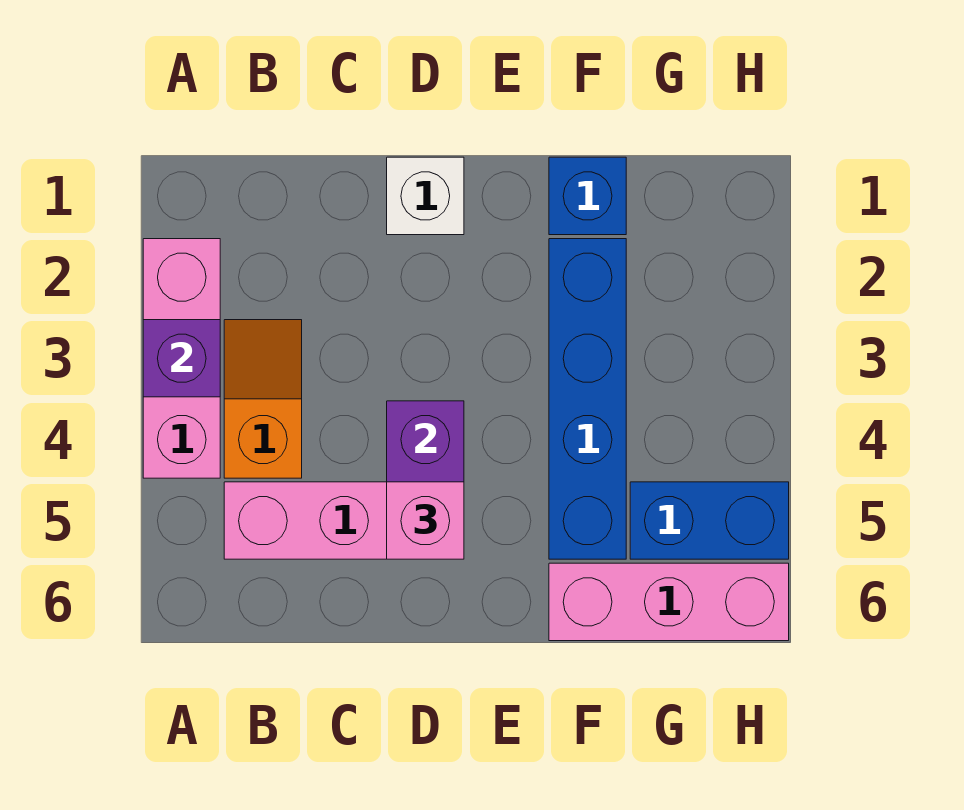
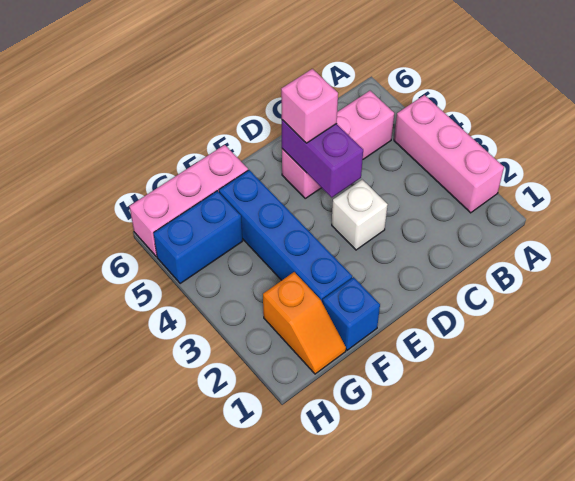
purple brick A3 level 2 -> none
orange slope B3:B4 level 1 top 4 -> orange slope G1:G2 level 1 top 2
white brick D1 level 1 -> white brick D3 level 1

